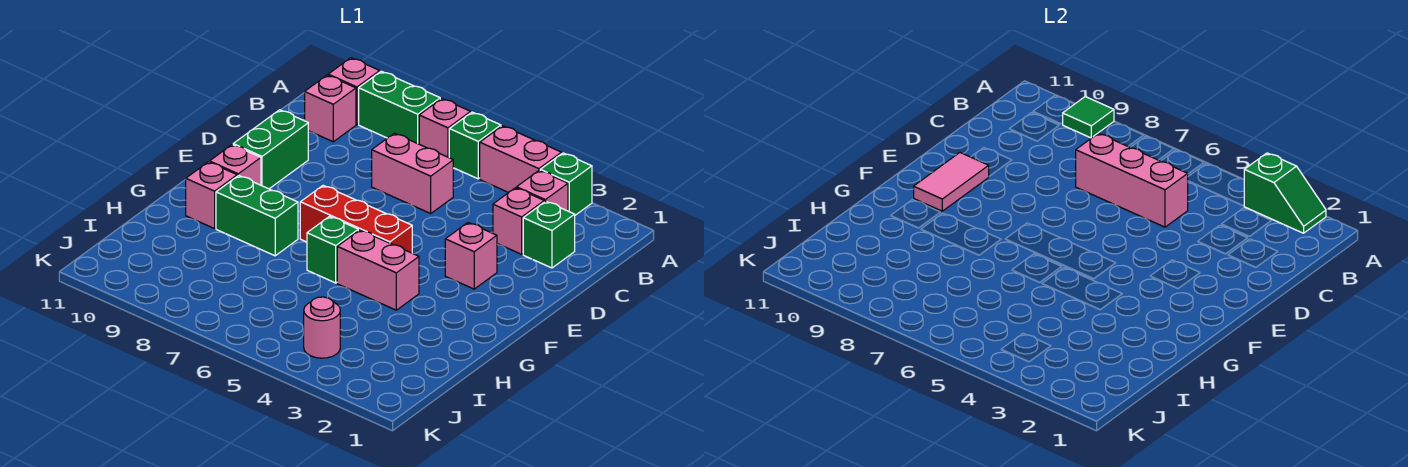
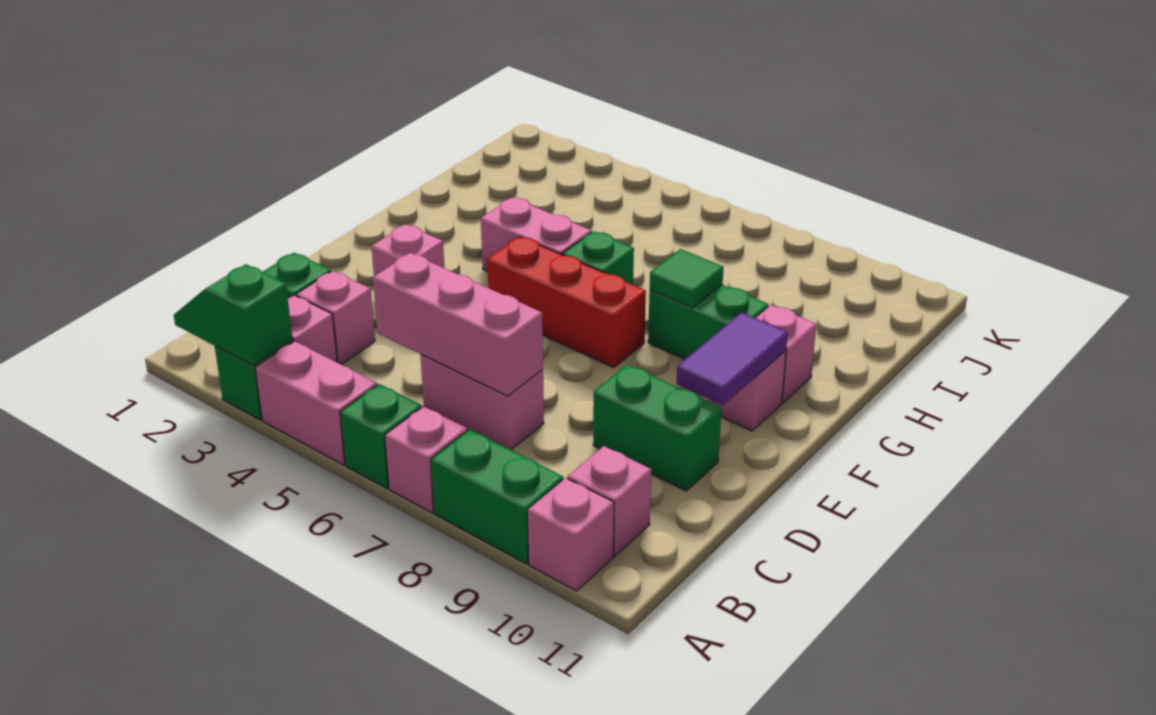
green tile A9 level 2 -> green tile G8 level 2
green brick D10:E10 level 1 -> green brick D9:D10 level 1
pink tile E10:F10 level 2 -> purple tile E10:F10 level 2
pink round brick J4 level 1 -> none

